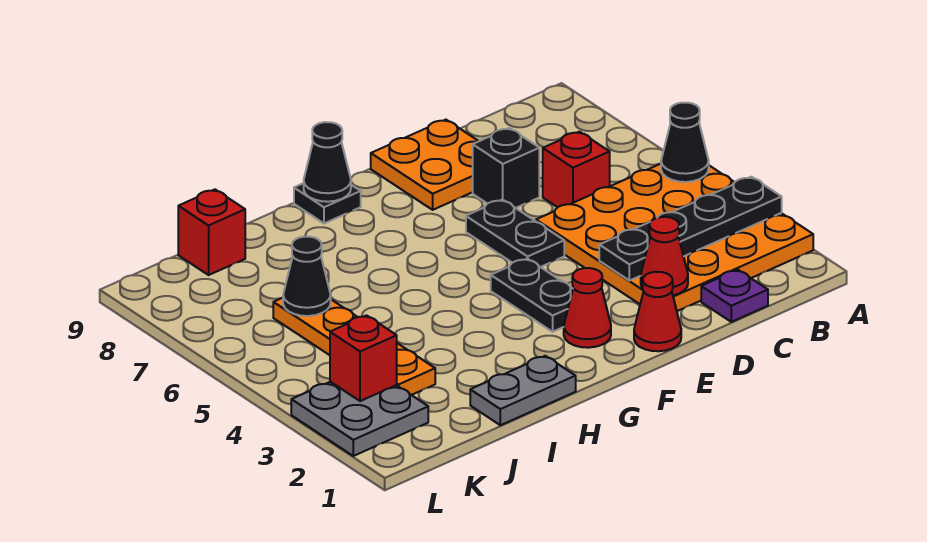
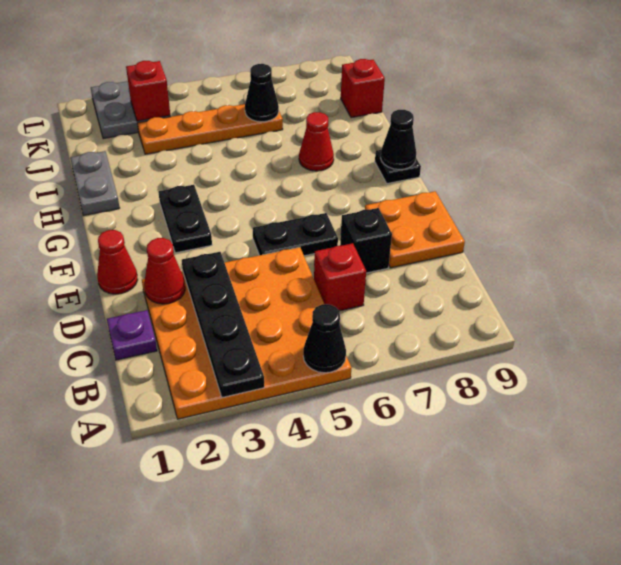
red cone F2 level 1 -> red cone H7 level 1
black plate F3:F4 level 1 -> black plate F3:G3 level 1

